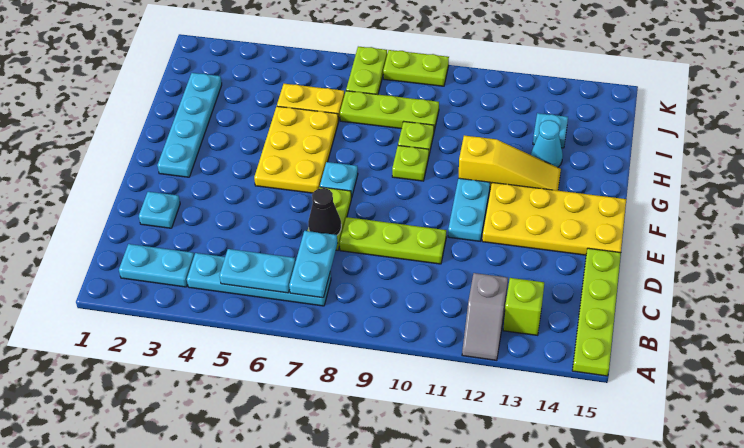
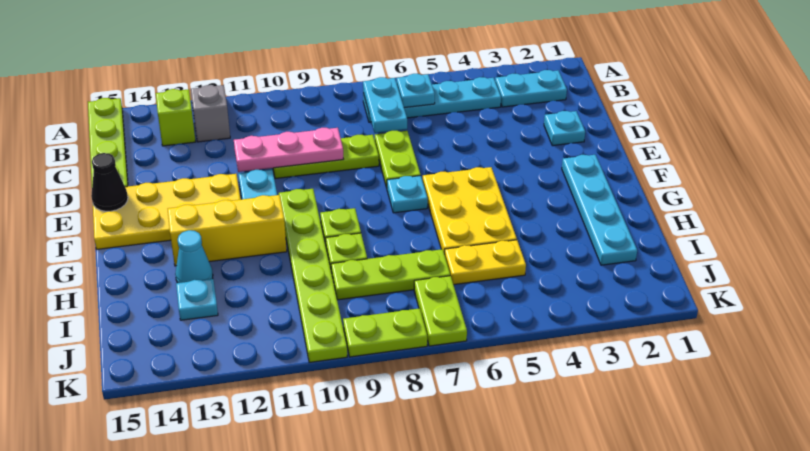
cyan plate B5:B6 level 2 -> cyan plate B6 level 2
black cone D7 level 2 -> black cone E15 level 2
none -> pink plate D9:D11 level 2
none -> lime plate F10:K10 level 1
yellow slope G11:G13 level 1 top 11 -> yellow brick G11:G13 level 1

